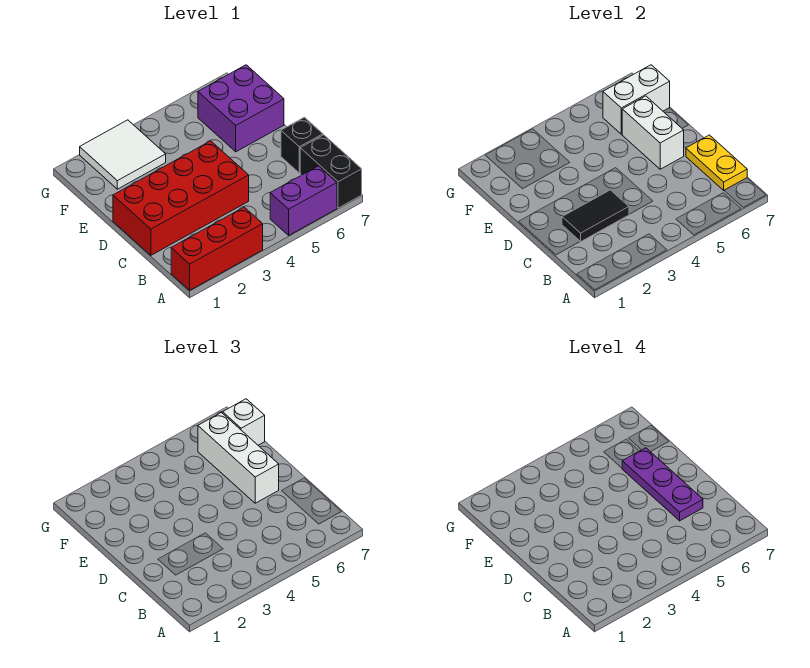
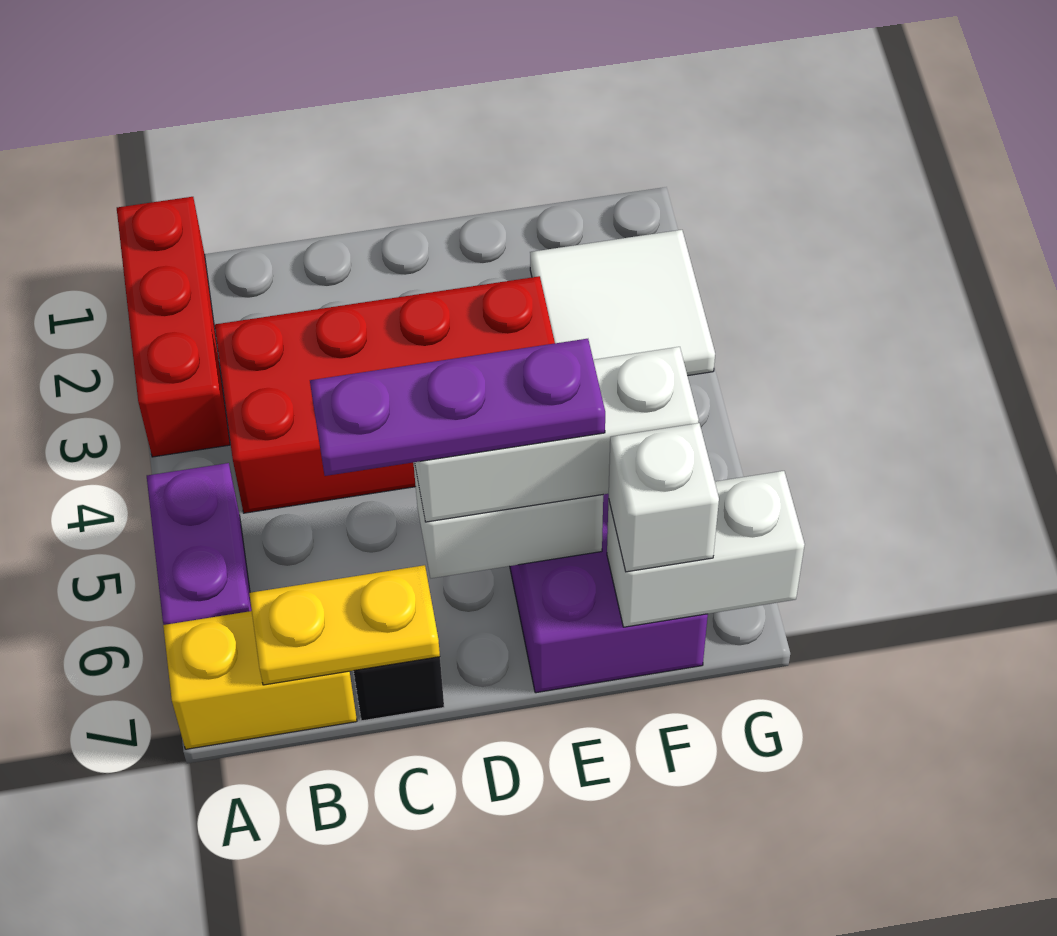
black brick A7:B7 level 1 -> yellow brick A7:B7 level 1
red brick C1:D4 level 1 -> red brick B3:E4 level 1
black tile C2:C3 level 2 -> none
white brick F6:F7 level 2 -> white brick F7:G7 level 2

